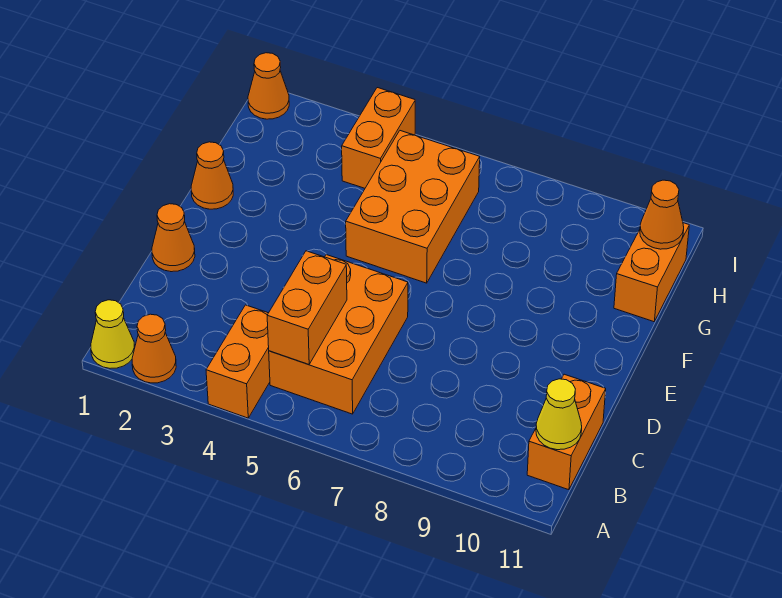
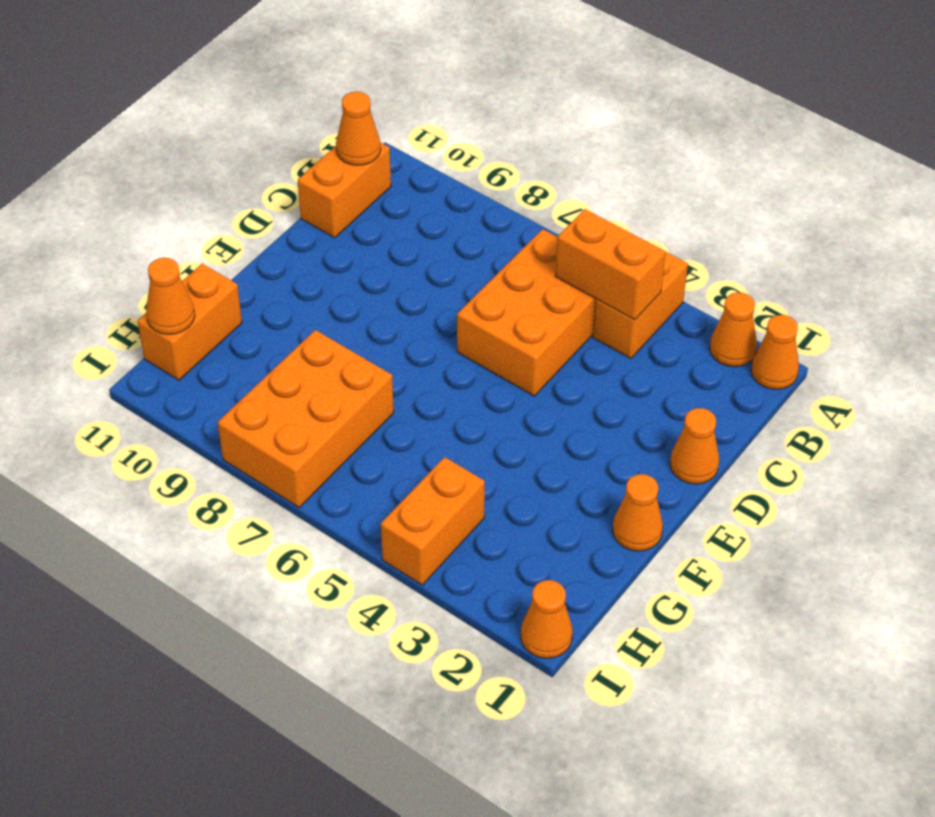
yellow cone A1 level 1 -> orange cone A1 level 1
orange brick B5:C5 level 2 -> orange brick B4:B5 level 2
yellow cone B11 level 2 -> orange cone B11 level 2
orange brick F5:H6 level 1 -> orange brick G7:I8 level 1

